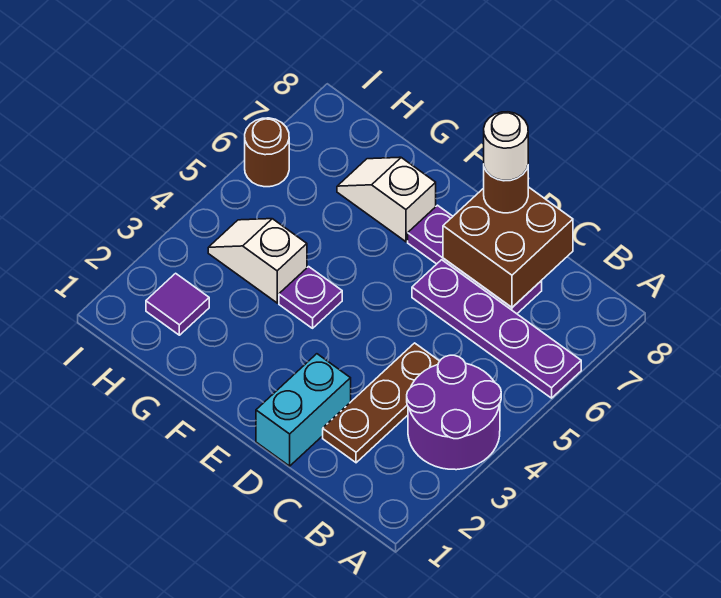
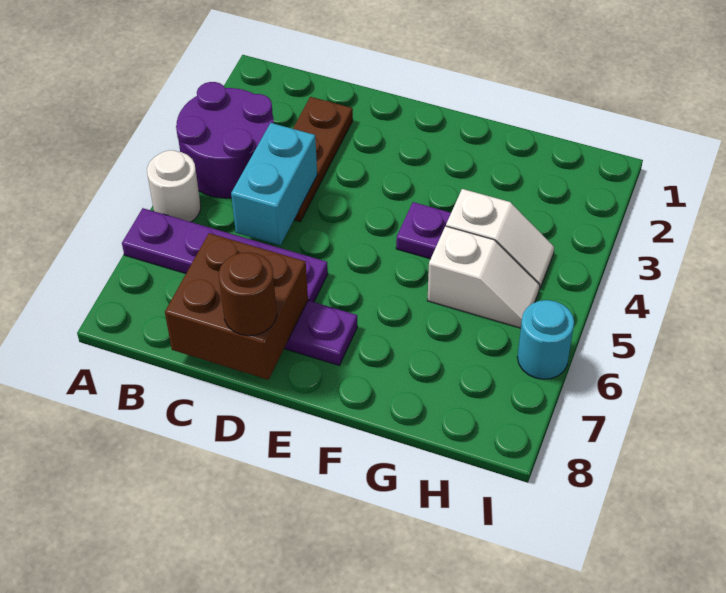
cyan brick D1:D2 level 1 -> cyan brick C4:C5 level 2
white round brick D8 level 4 -> white round brick A5 level 1
white slope F7:G7 level 1 top F -> white slope G5:H5 level 1 top G
purple tile H2 level 1 -> none
brown round brick I6 level 1 -> cyan round brick I6 level 1

